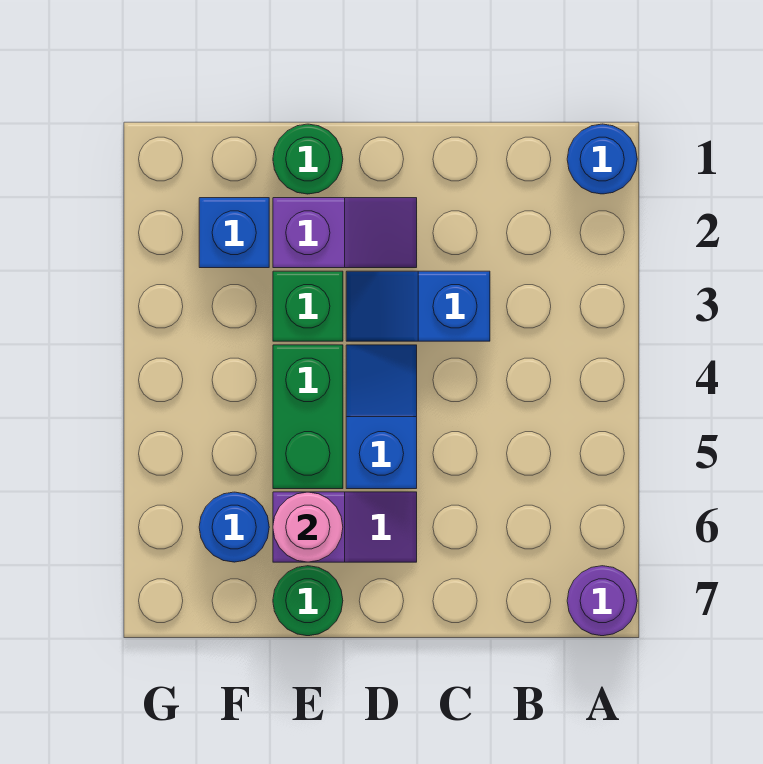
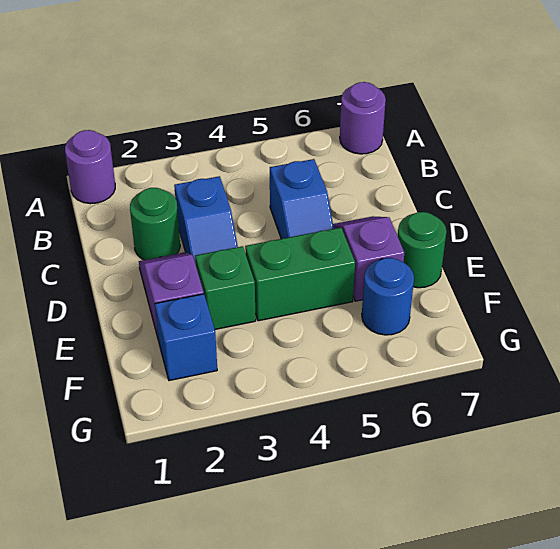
blue round brick A1 level 1 -> purple round brick A1 level 1
blue slope D4:D5 level 1 top 5 -> blue slope C5:D5 level 1 top C
green round brick E1 level 1 -> green round brick C2 level 1
pink round brick E6 level 2 -> none

